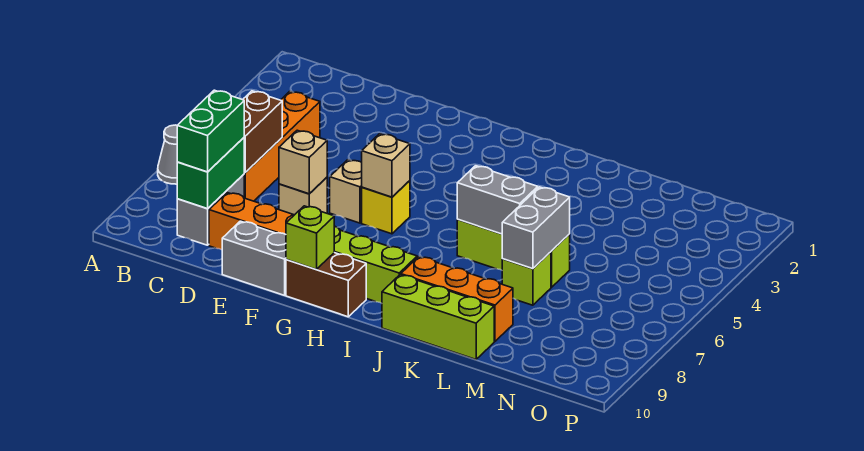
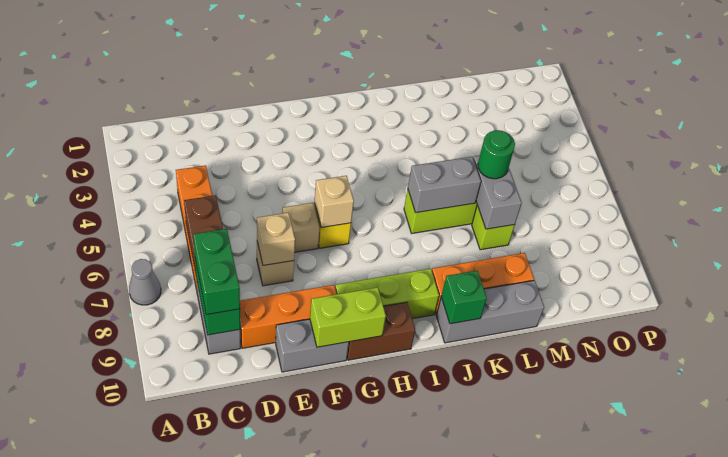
lime brick G10 level 2 -> lime brick F10:G10 level 2
lime brick J10:L10 level 1 -> grey brick J10:L10 level 1
none -> green brick J10 level 2
none -> green round brick L6 level 3

